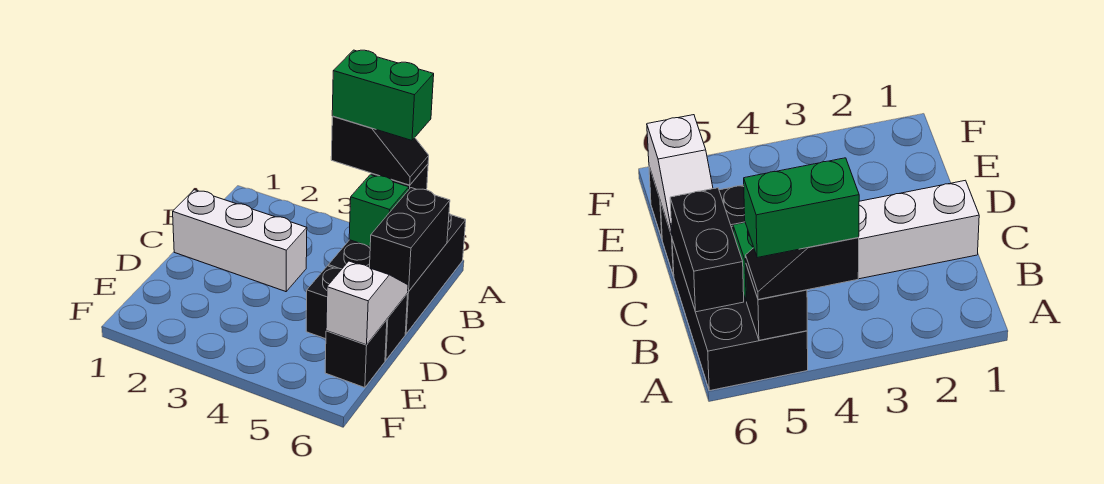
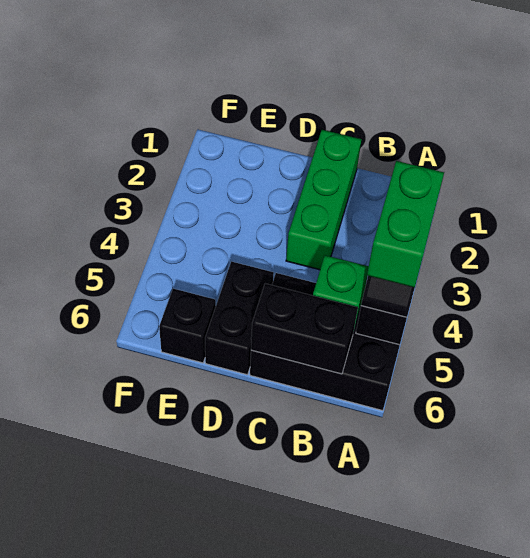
white brick C1:C3 level 1 -> green brick C1:C3 level 1
white slope D6:E6 level 2 top E -> none

